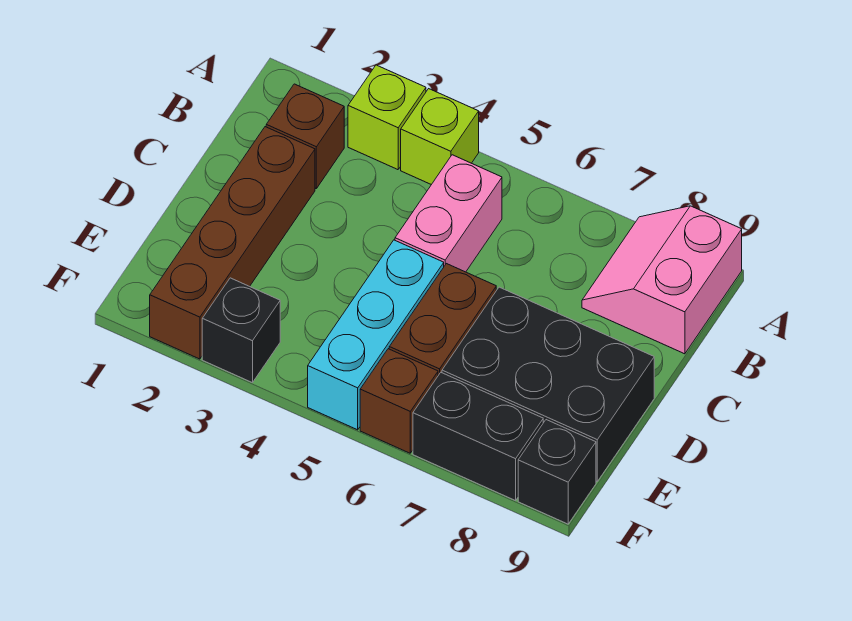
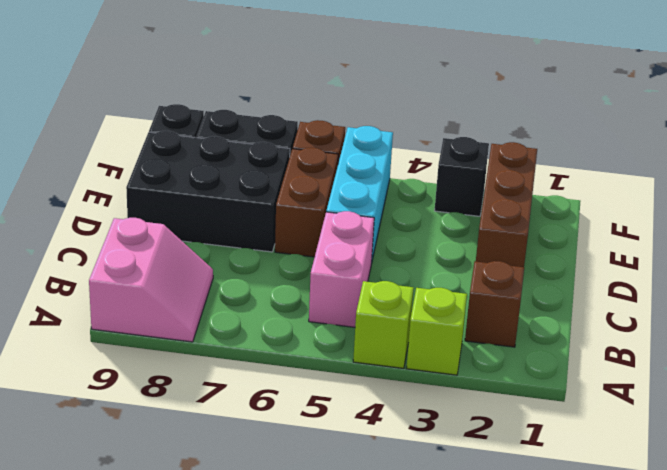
brown brick C2:F2 level 1 -> brown brick D2:F2 level 1

